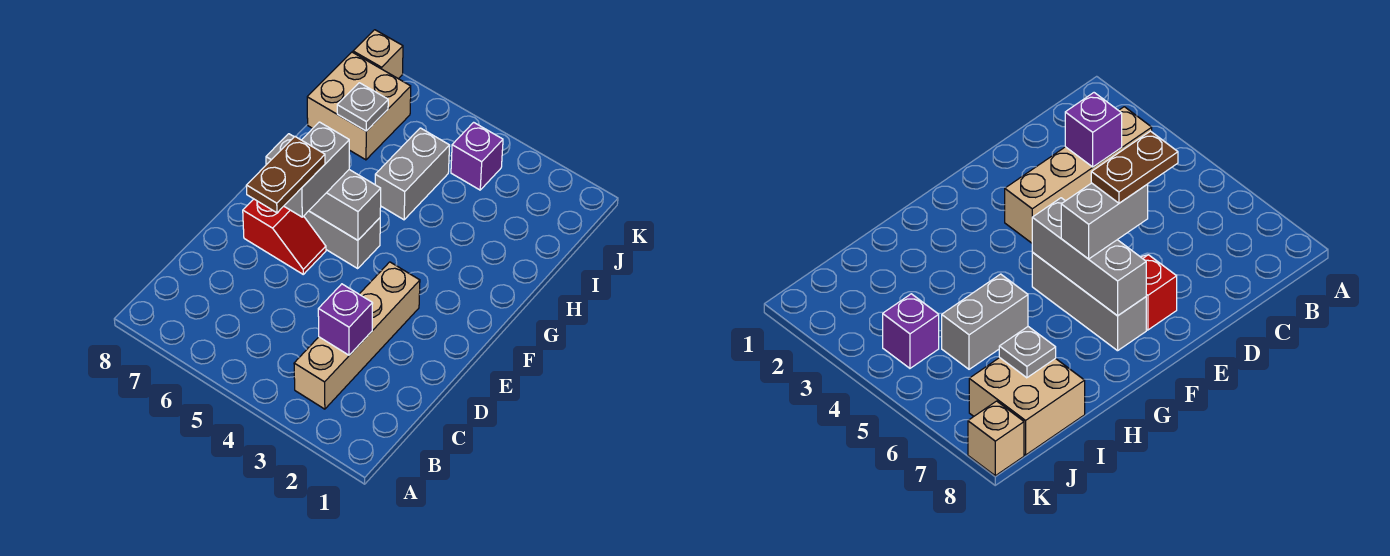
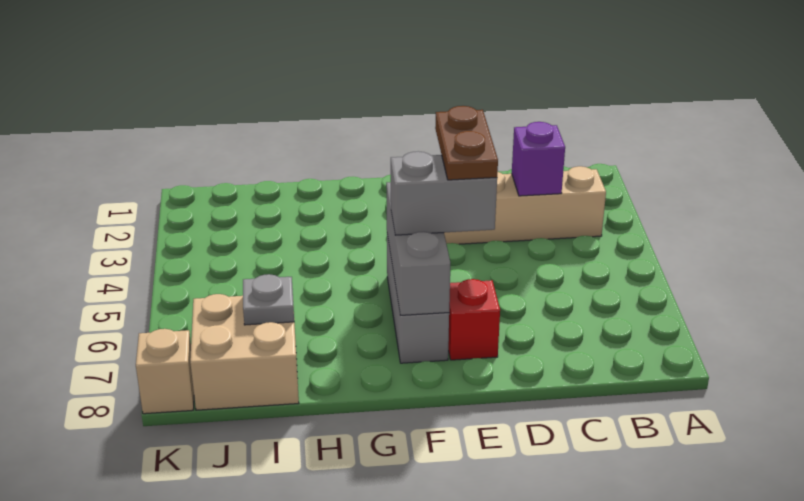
brown plate D6:E6 level 4 -> brown plate E5:E6 level 4
grey brick H5:I5 level 1 -> none
purple brick J4 level 1 -> none

